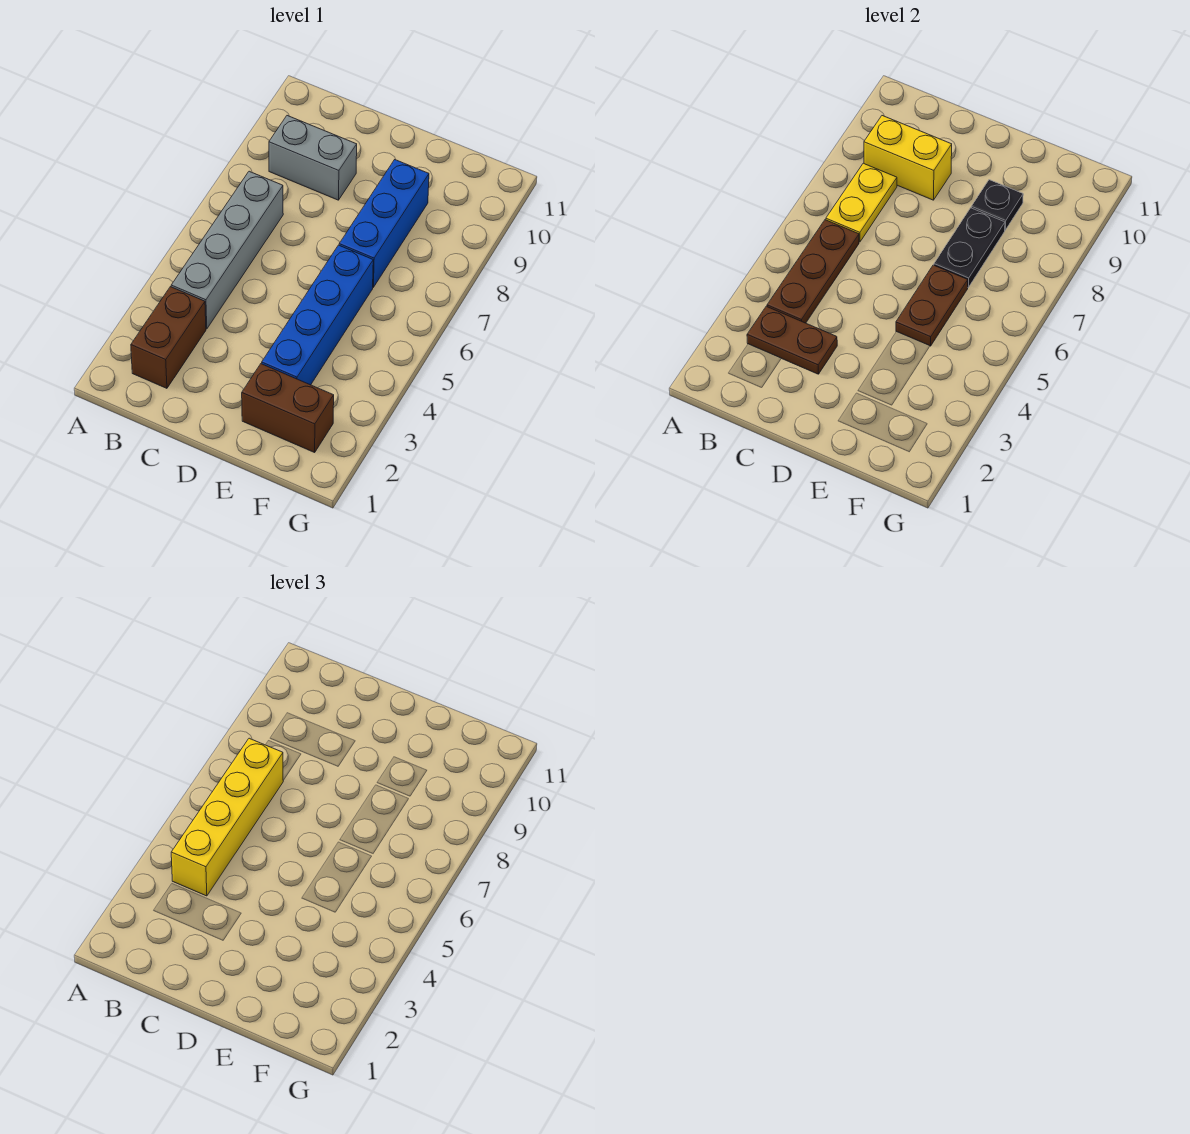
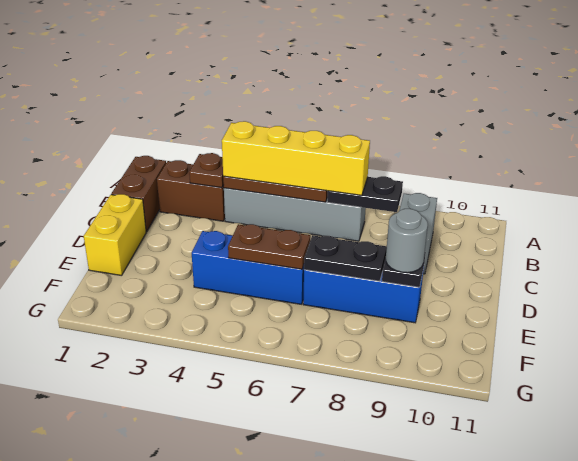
brown plate B3:C3 level 2 -> brown plate B3 level 2
yellow plate B7:B8 level 2 -> black plate B7:B8 level 2
yellow brick B9:C9 level 2 -> yellow brick D1:E1 level 1
brown brick E2:F2 level 1 -> brown brick B1:C1 level 1
blue brick E3:E6 level 1 -> blue brick E4:E6 level 1
none -> grey round brick E9 level 3

